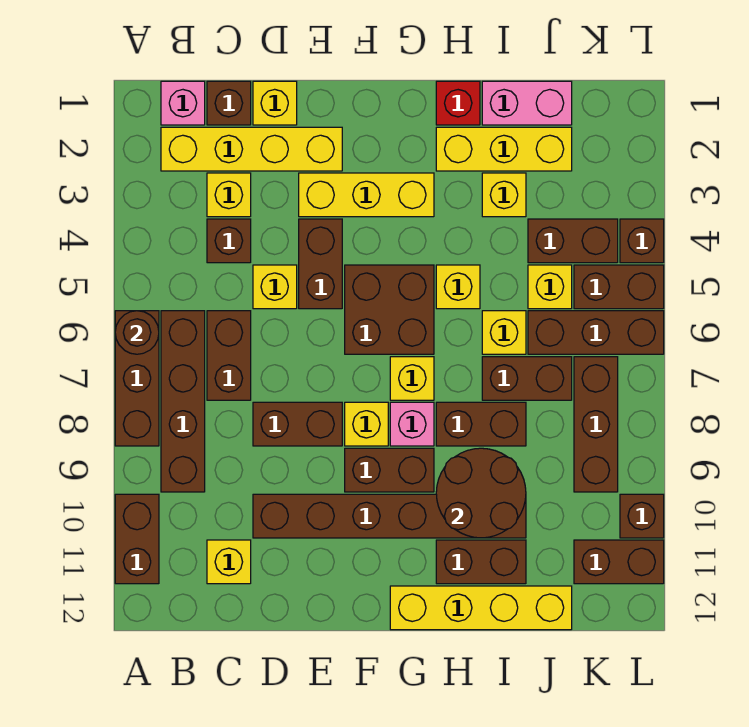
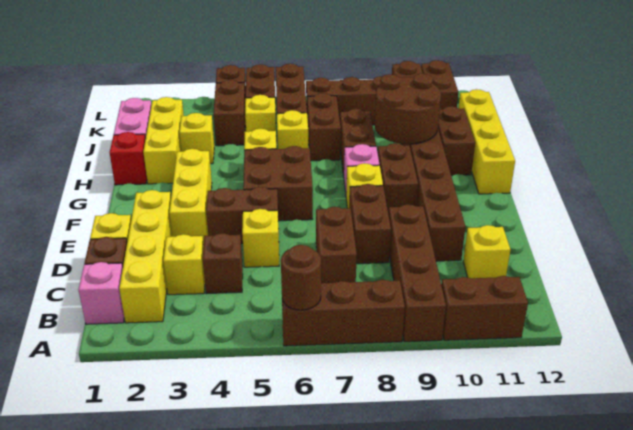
brown brick B6:B9 level 1 -> brown brick A9:D9 level 1
brown brick C6:C7 level 1 -> brown brick C7:D7 level 1
yellow brick G7 level 1 -> none

